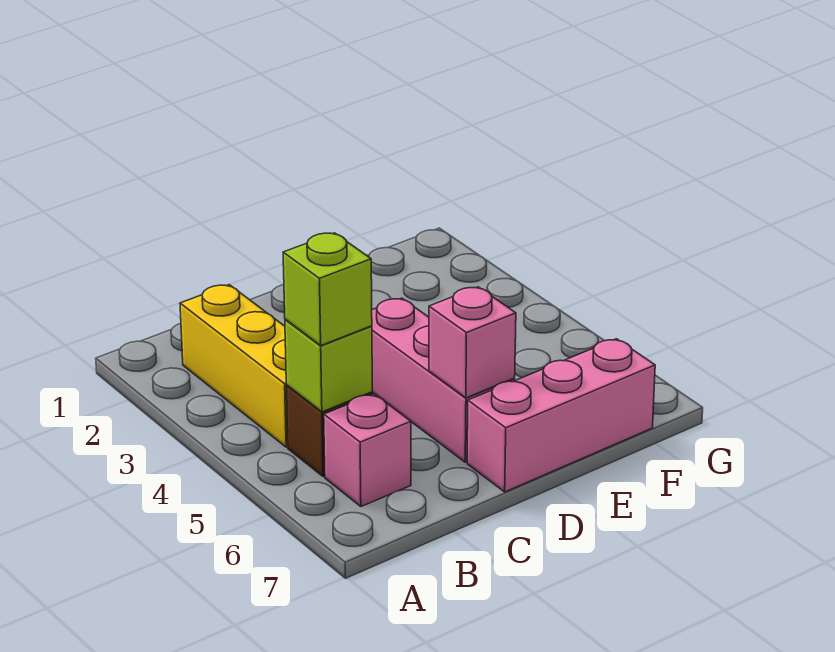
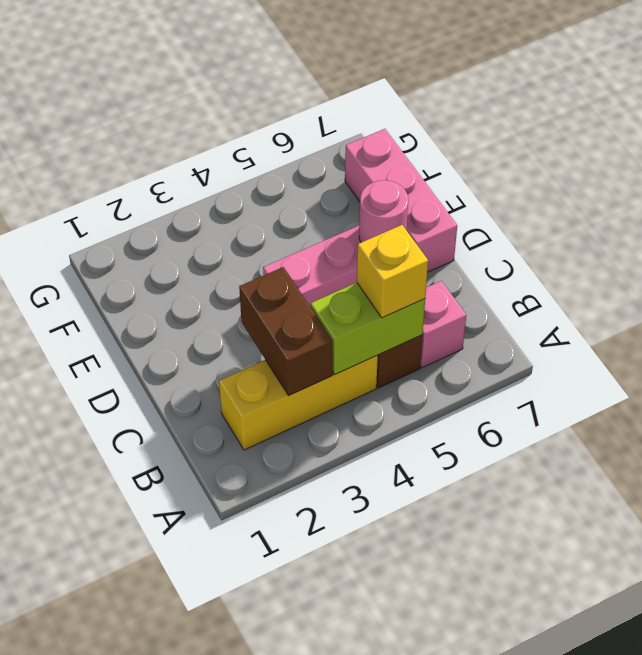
none -> brown brick B3:C3 level 2
lime brick B5 level 2 -> lime brick B4:B5 level 2
lime brick B5 level 3 -> yellow brick B5 level 3
pink brick D6 level 2 -> pink round brick D6 level 2

